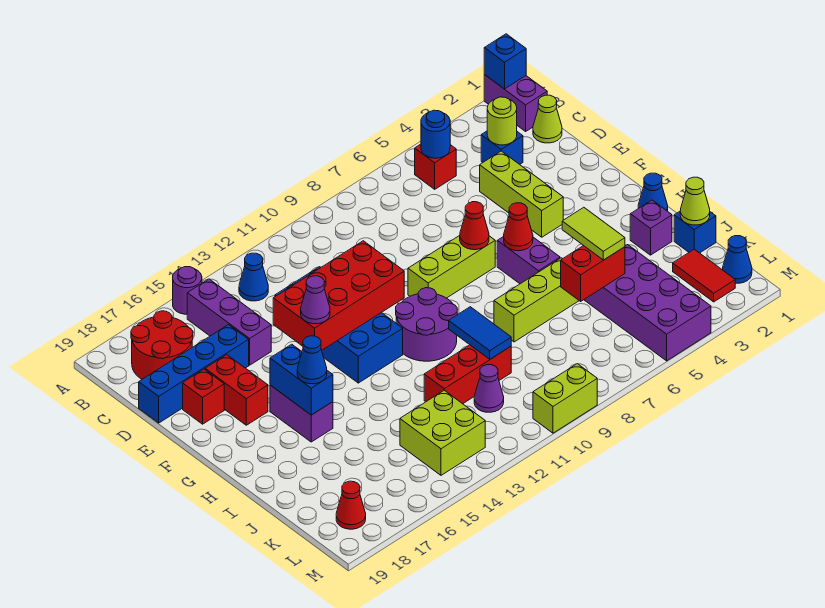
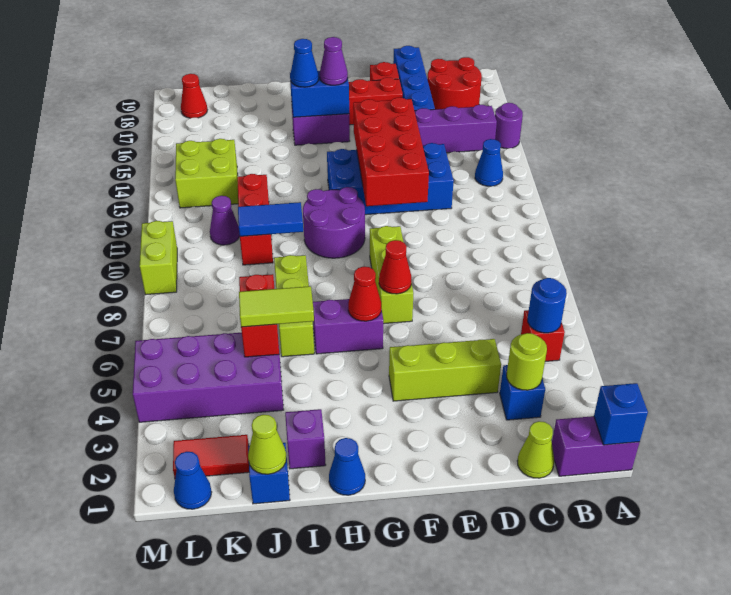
purple cone F14 level 3 -> purple cone G16 level 3

